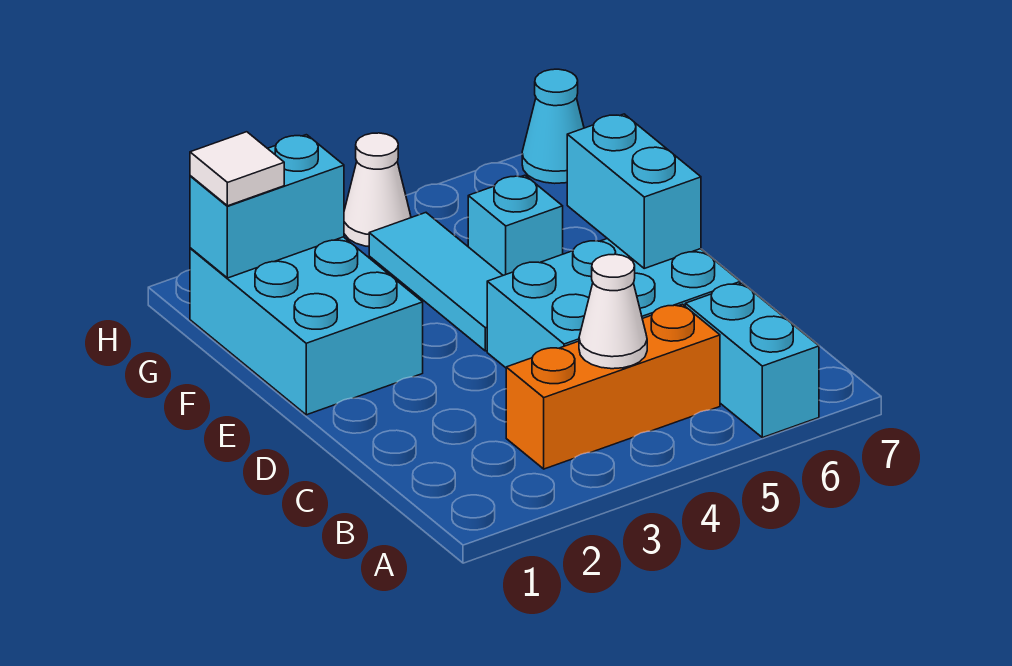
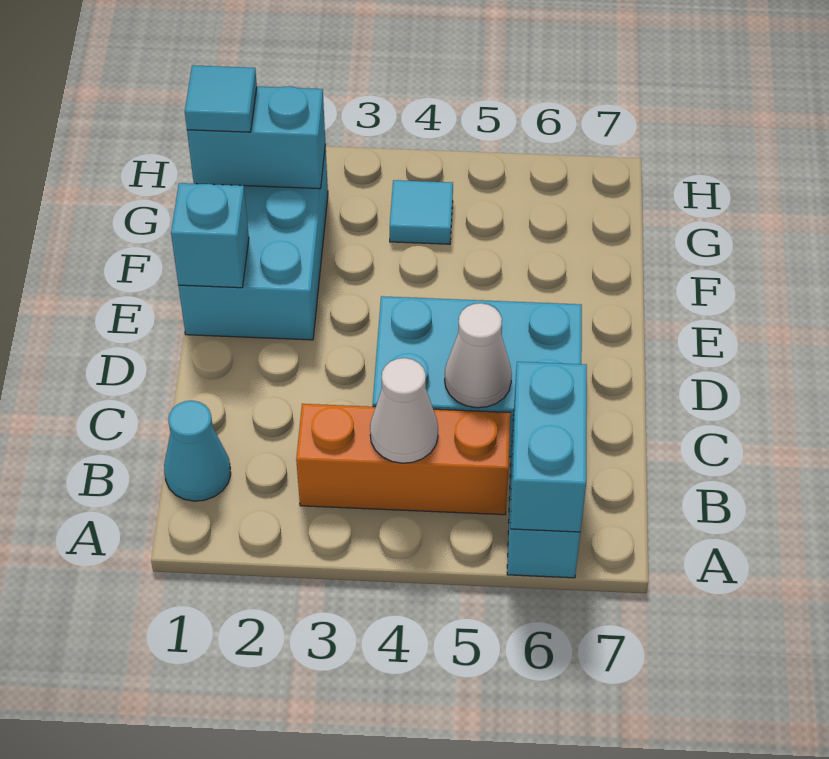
cyan brick D6:E6 level 2 -> cyan brick A6:B6 level 2
cyan tile E4:G4 level 1 -> cyan tile G4 level 1
cyan brick F5 level 1 -> cyan brick E1 level 2
white tile G1 level 3 -> cyan tile G1 level 3
white cone H4 level 1 -> white cone C5 level 2
cyan cone H7 level 1 -> cyan cone B1 level 1

